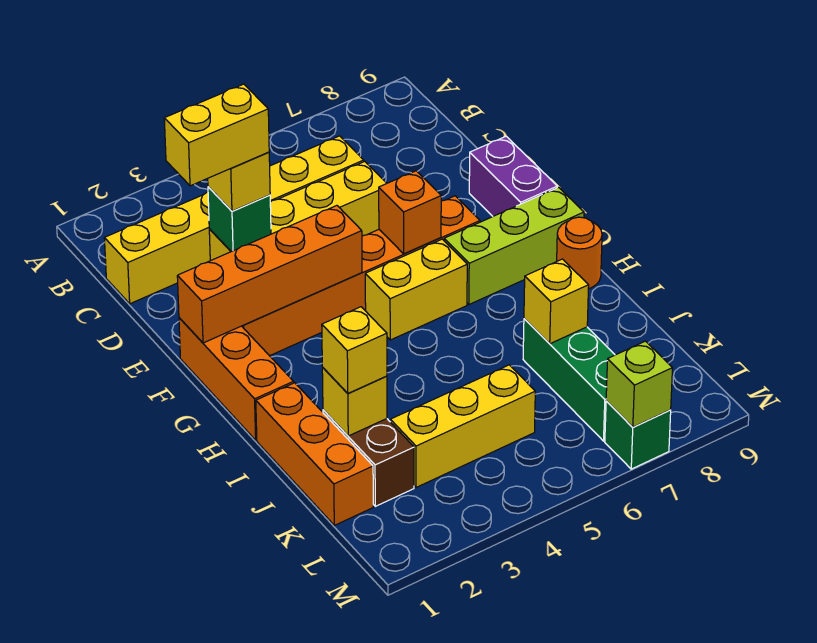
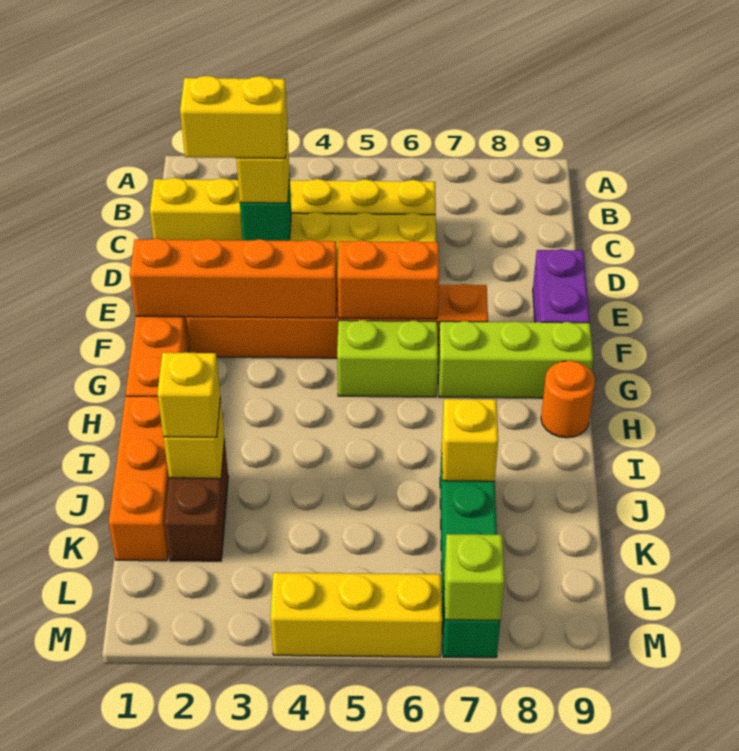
orange brick F6 level 2 -> orange brick F5:F6 level 2
yellow brick G5:G6 level 1 -> lime brick G5:G6 level 1
yellow brick K3:K5 level 1 -> yellow brick M4:M6 level 1

